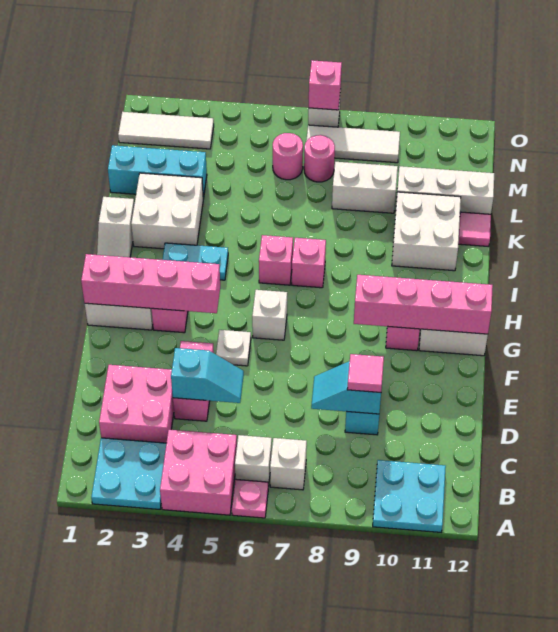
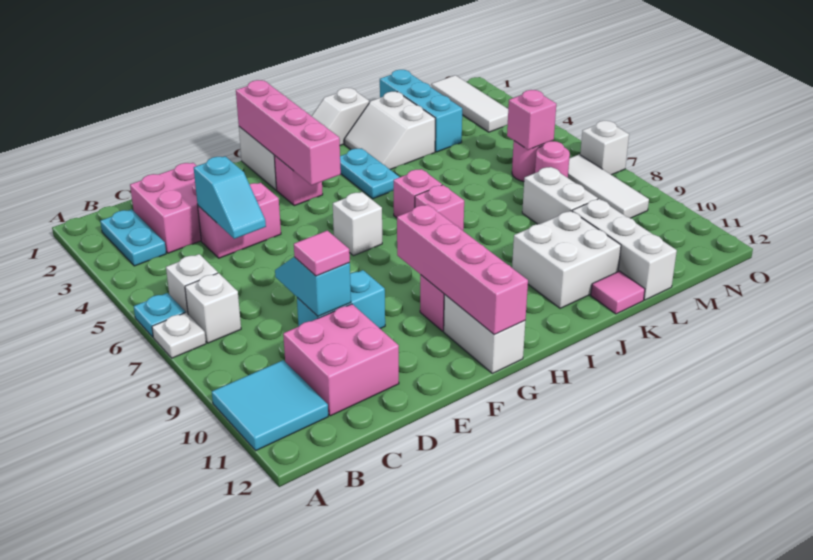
cyan plate A2:B3 level 1 -> cyan plate B2:B3 level 1
pink brick A4:B5 level 1 -> pink brick C10:D11 level 1
pink plate A6 level 1 -> cyan plate A6 level 1
cyan plate A10:B11 level 1 -> cyan tile A10:B11 level 1
white plate F5 level 1 -> white plate A7 level 1
white brick J2:K3 level 1 -> white slope J2:K3 level 1 top K
pink brick O7 level 2 -> pink brick M6 level 2

